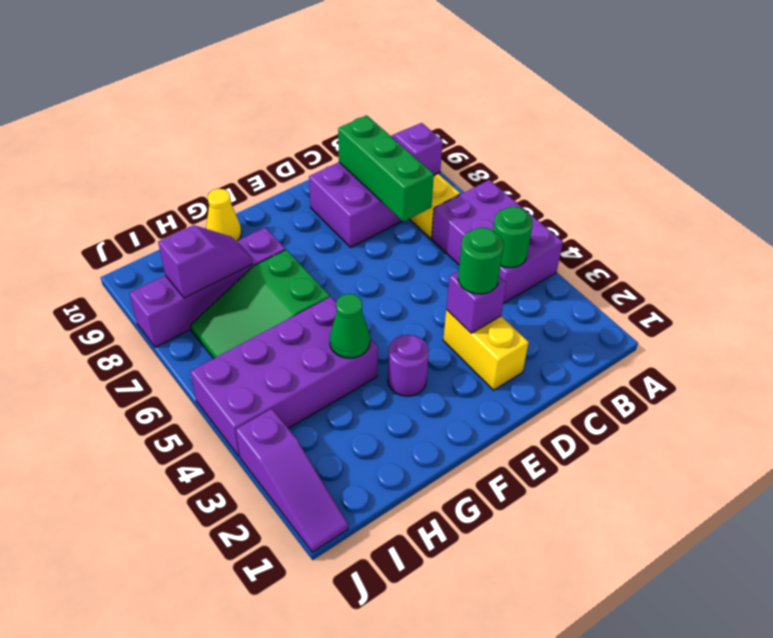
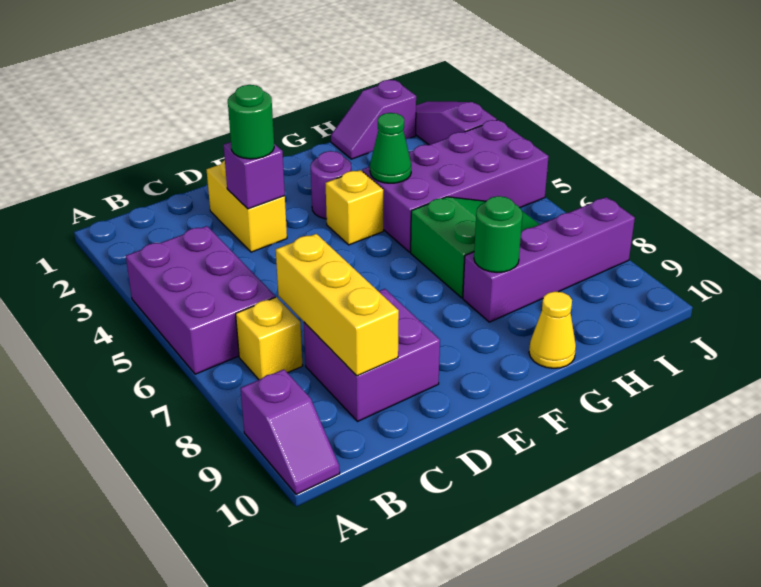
green round brick B4 level 2 -> green round brick G8 level 2
green brick C7:C9 level 2 -> yellow brick C7:C9 level 2
none -> yellow brick F4 level 1
purple slope H8:I8 level 2 top I -> purple slope H1:I1 level 1 top I

